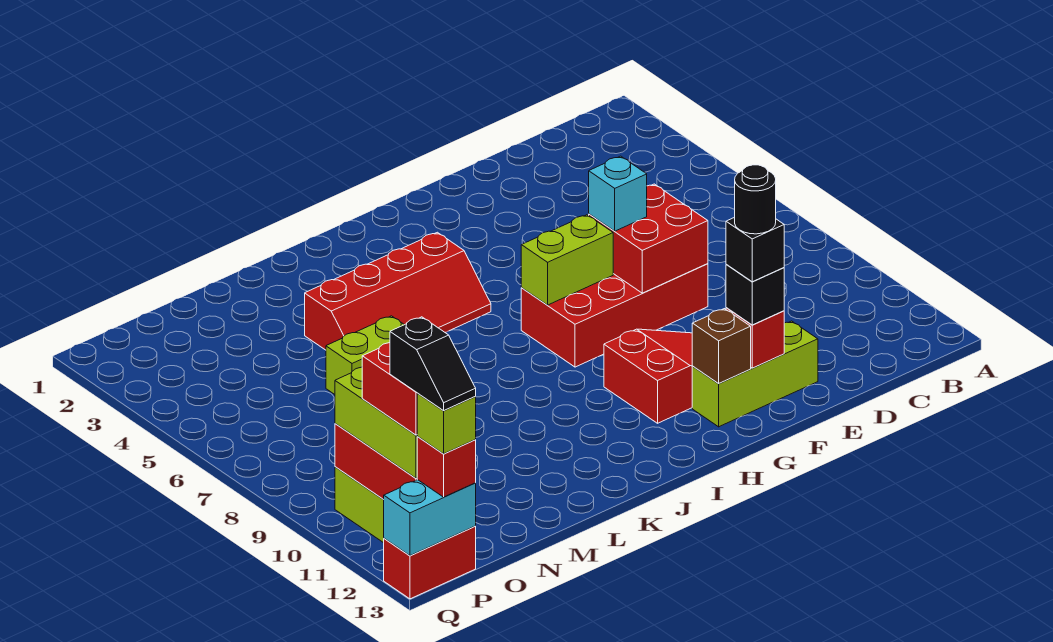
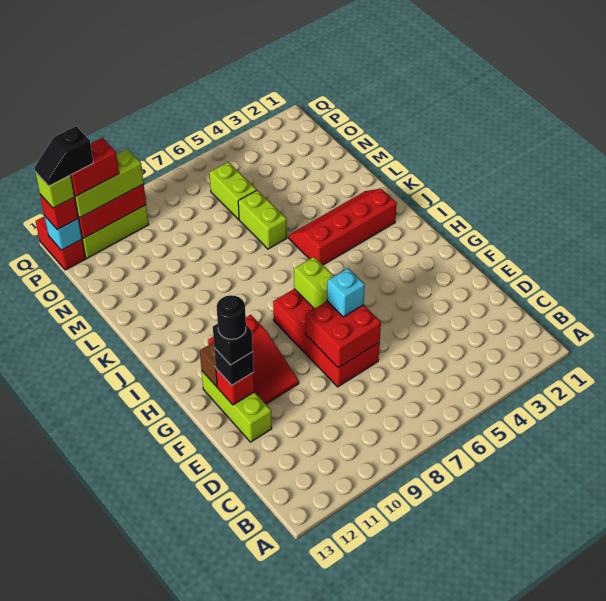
red slope I4:L5 level 1 top 4 -> red slope J2:K5 level 1 top J
none -> lime brick N6:O6 level 1
cyan brick P13:Q13 level 2 -> cyan brick P13 level 2

